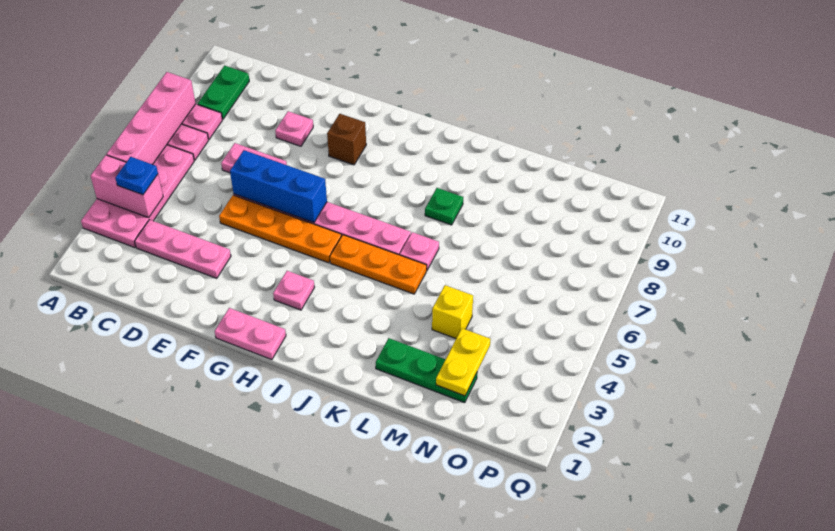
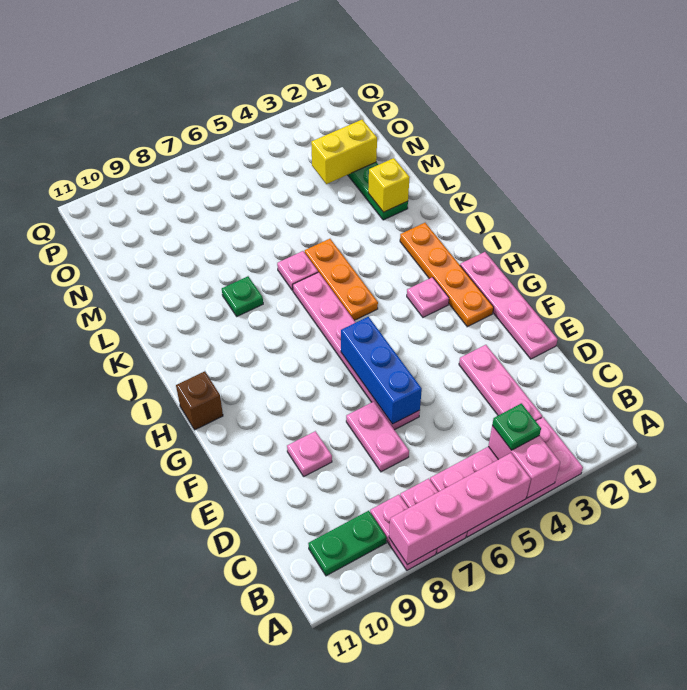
blue plate B4 level 3 -> green plate B4 level 3
orange plate E5:H5 level 1 -> orange plate G2:J2 level 1
pink plate G1:H1 level 1 -> pink plate E1:H1 level 1
brown brick G9 level 1 -> brown brick H11 level 1
yellow brick M4 level 1 -> yellow brick L2 level 2
yellow plate N2:N3 level 2 -> yellow brick N2:N3 level 2

